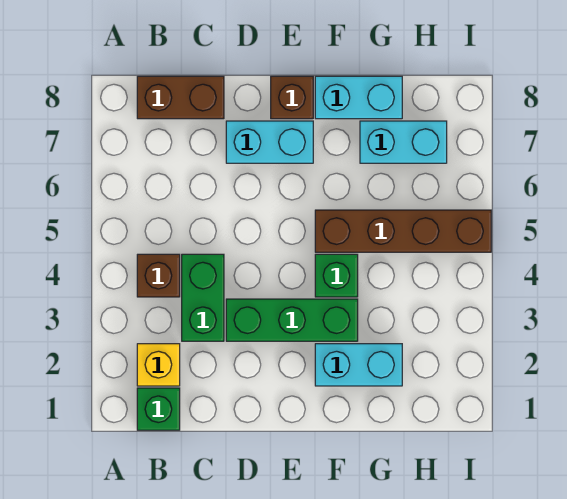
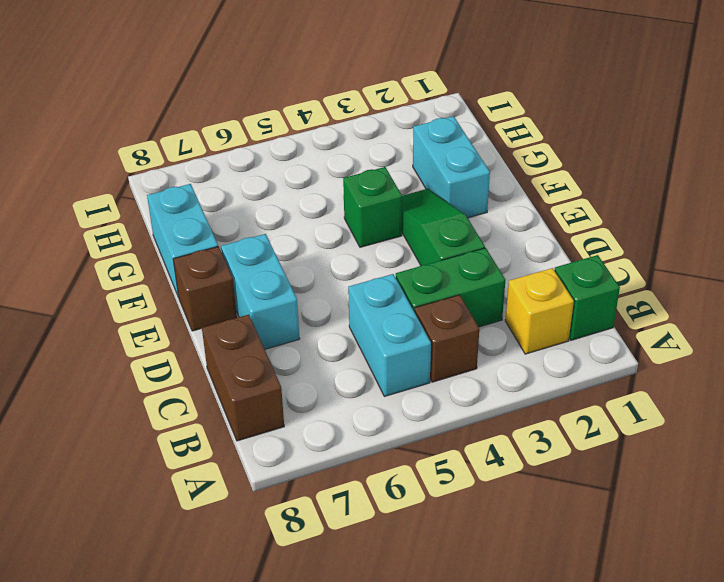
green brick D3:F3 level 1 -> green slope D3:F3 level 1 top D
brown brick F5:I5 level 1 -> none
cyan brick G7:H7 level 1 -> cyan brick B5:C5 level 1

